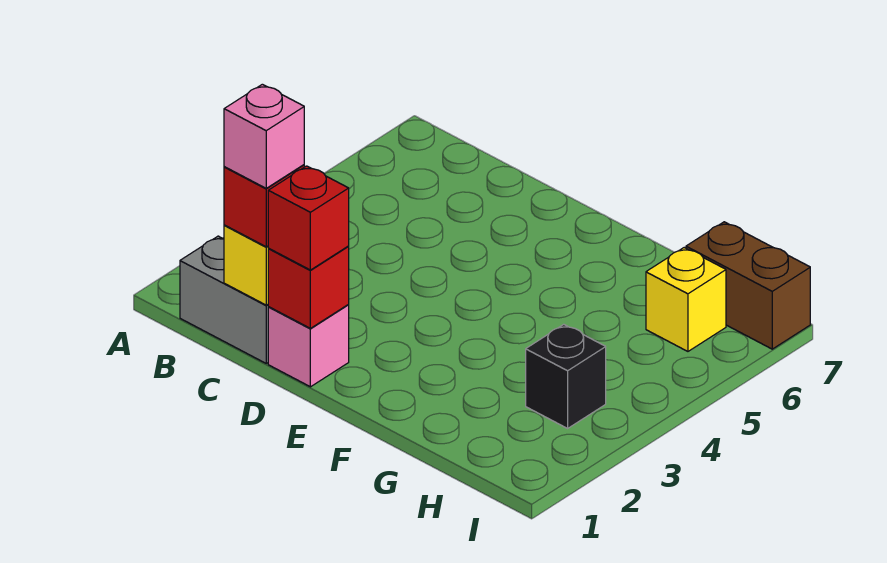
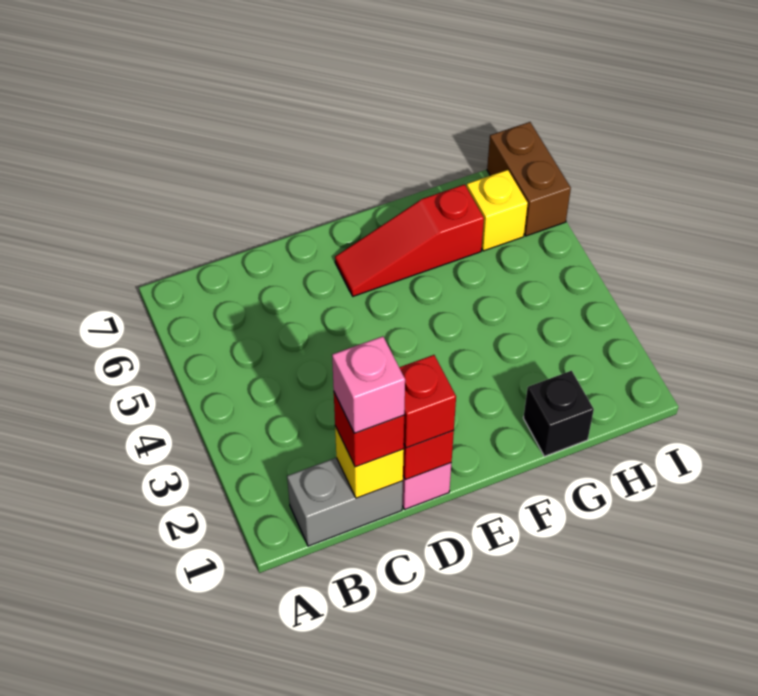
none -> red slope E6:G6 level 1 top G
black brick H3 level 1 -> black brick G1 level 1
brown brick H7:I7 level 1 -> brown brick I6:I7 level 1

